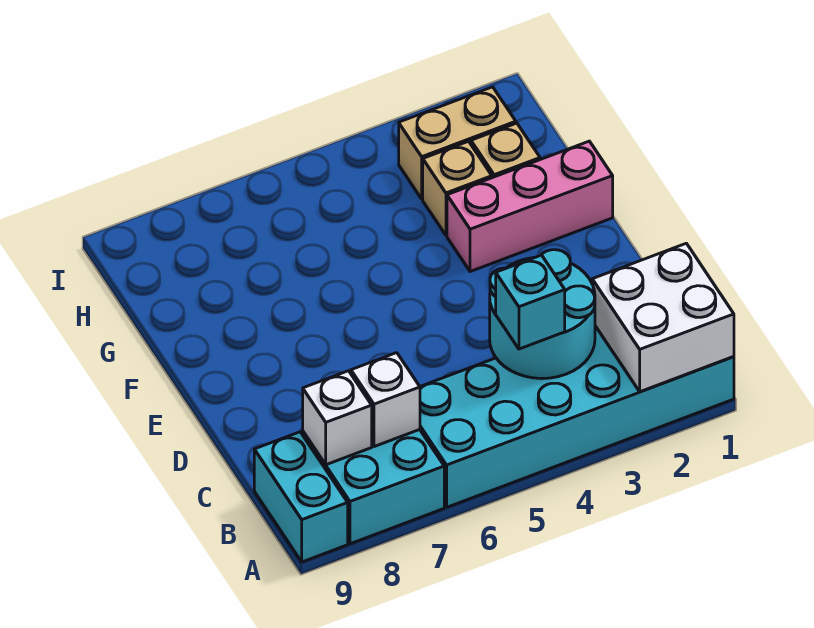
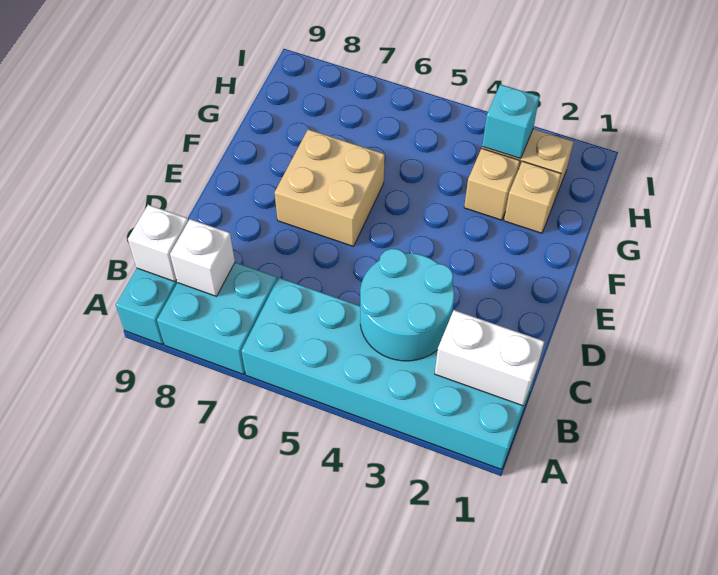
white brick A1:B2 level 2 -> white brick B1:B2 level 2
cyan brick B4 level 3 -> cyan brick H3 level 2
white brick B7 level 2 -> white brick B9 level 2
none -> tan brick E6:F7 level 1
pink brick F1:F3 level 1 -> none

